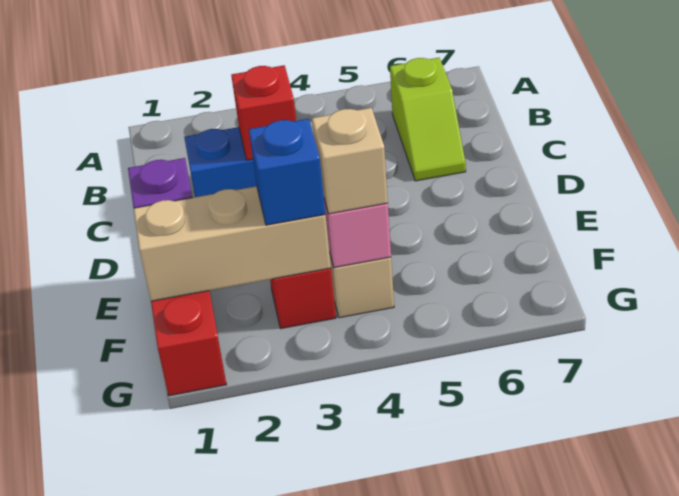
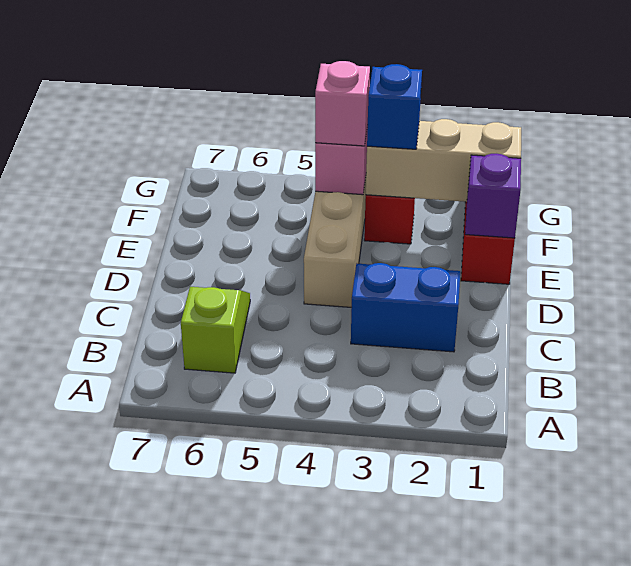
red brick C3 level 2 -> none
tan brick F4 level 3 -> pink brick F4 level 3

